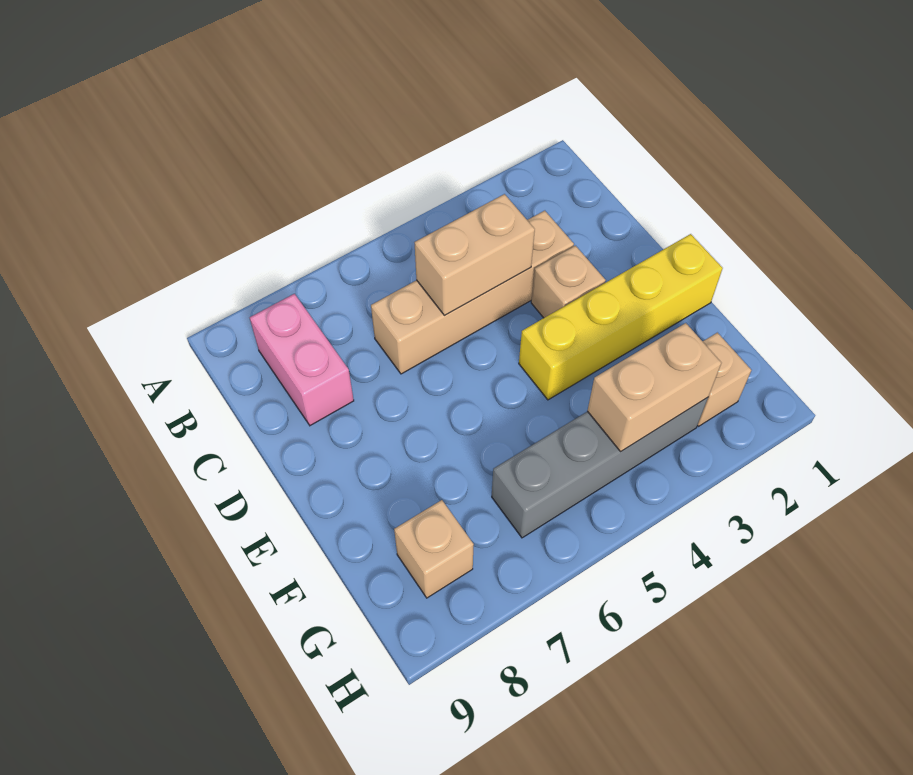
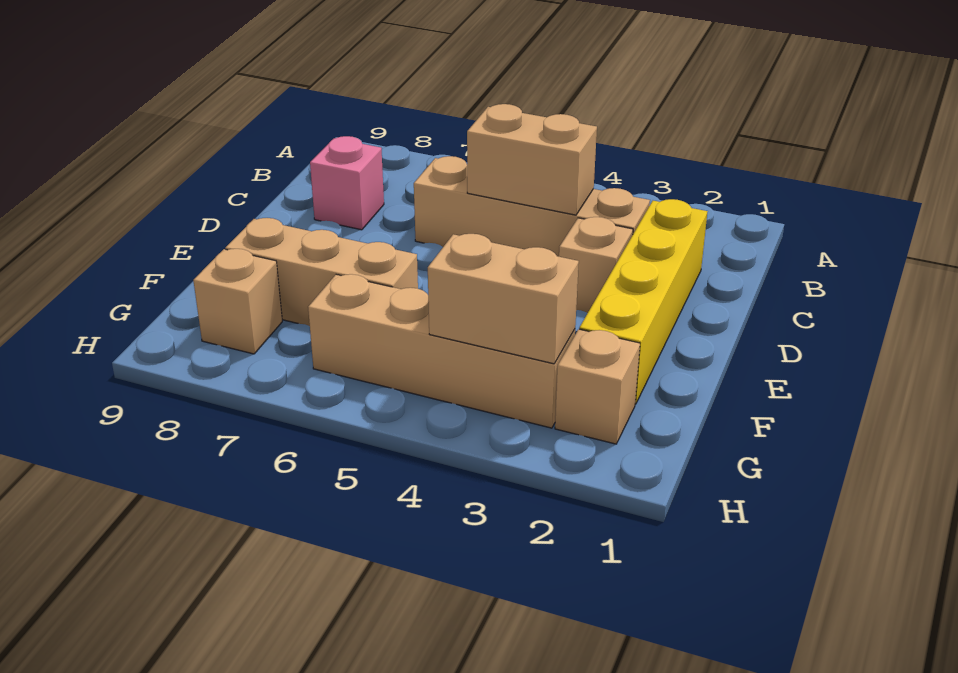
pink brick B8:C8 level 1 -> pink brick C8 level 1
yellow brick E1:E4 level 1 -> yellow brick C2:F2 level 1
none -> tan brick F6:F8 level 1
grey brick G3:G6 level 1 -> tan brick G3:G6 level 1

